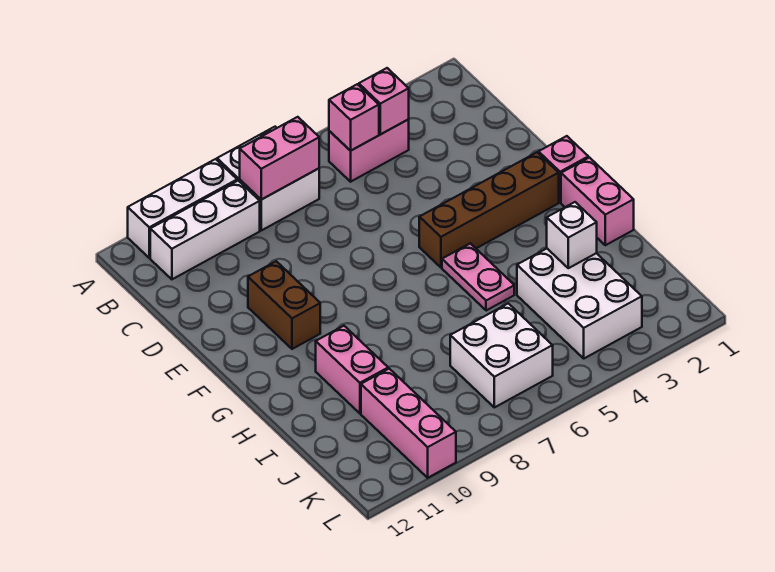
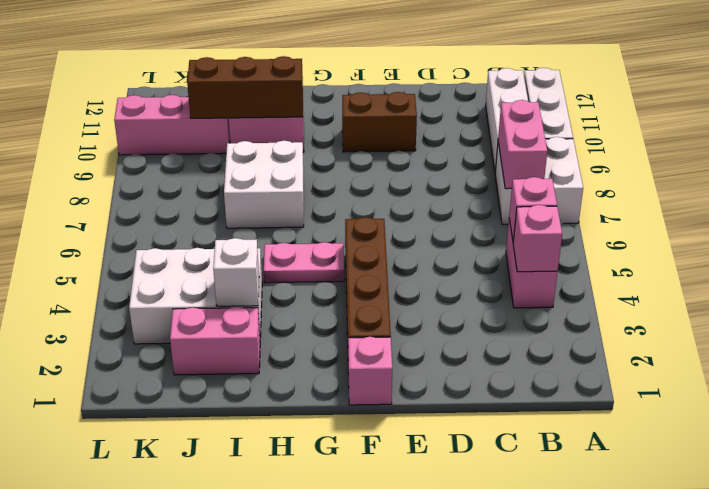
pink brick G1:H1 level 1 -> pink brick I2:J2 level 1
none -> brown brick H10:J10 level 2
white brick J6:K7 level 1 -> white brick H7:I8 level 1

